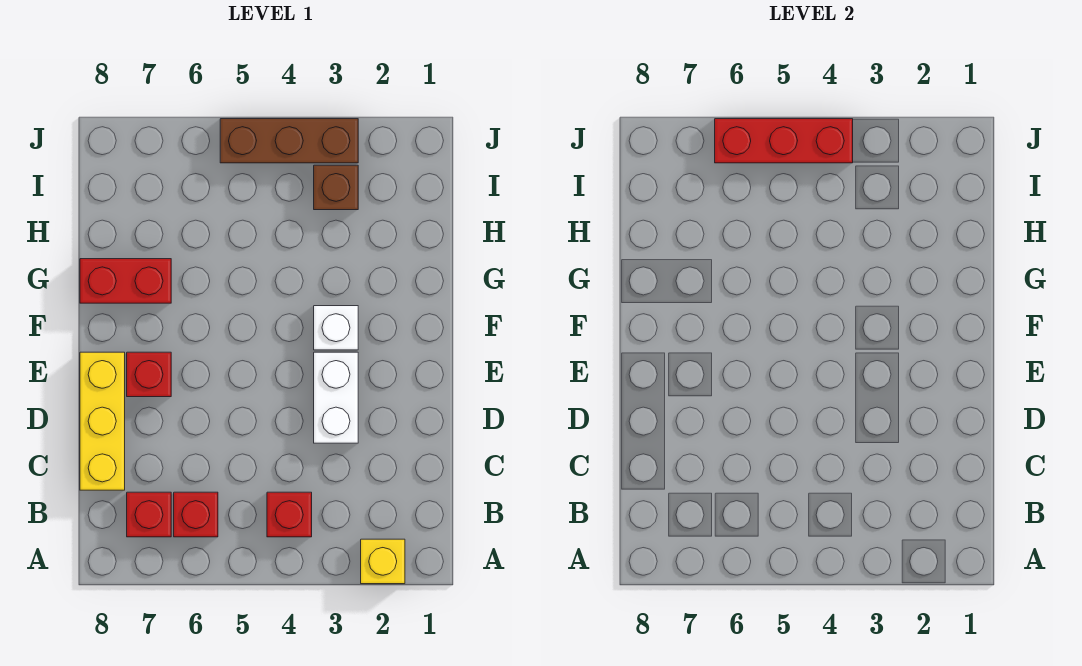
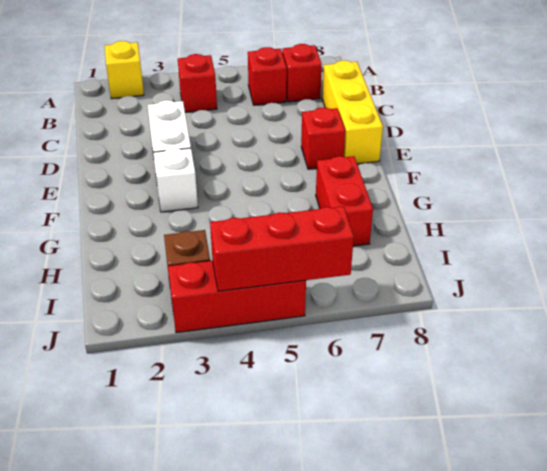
red brick G7:G8 level 1 -> red brick G7:H7 level 1
brown brick J3:J5 level 1 -> red brick J3:J5 level 1

